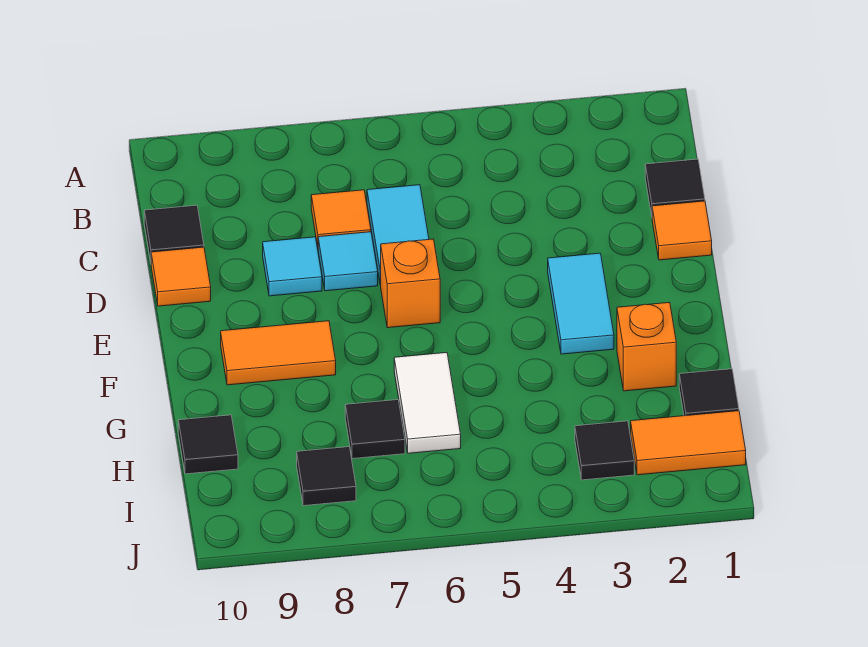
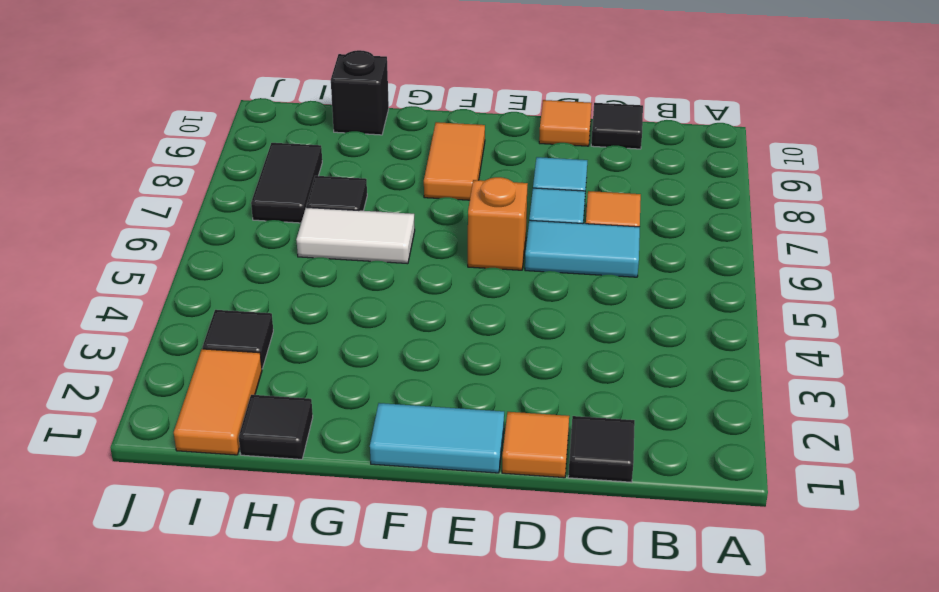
cyan tile E3:F3 level 1 -> cyan tile E1:F1 level 1
orange brick G2 level 1 -> none
black tile H10 level 1 -> black brick H10 level 1
black tile I8 level 1 -> black tile I7:I8 level 1

